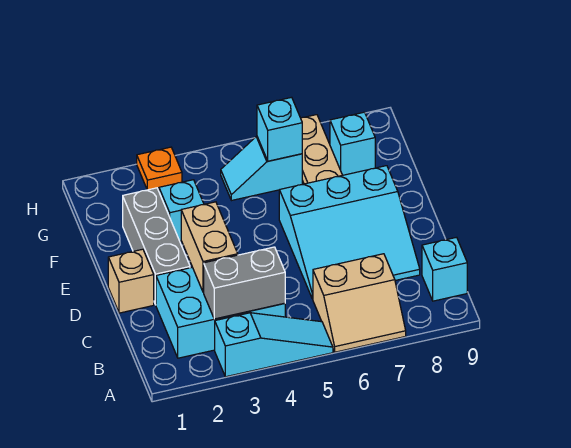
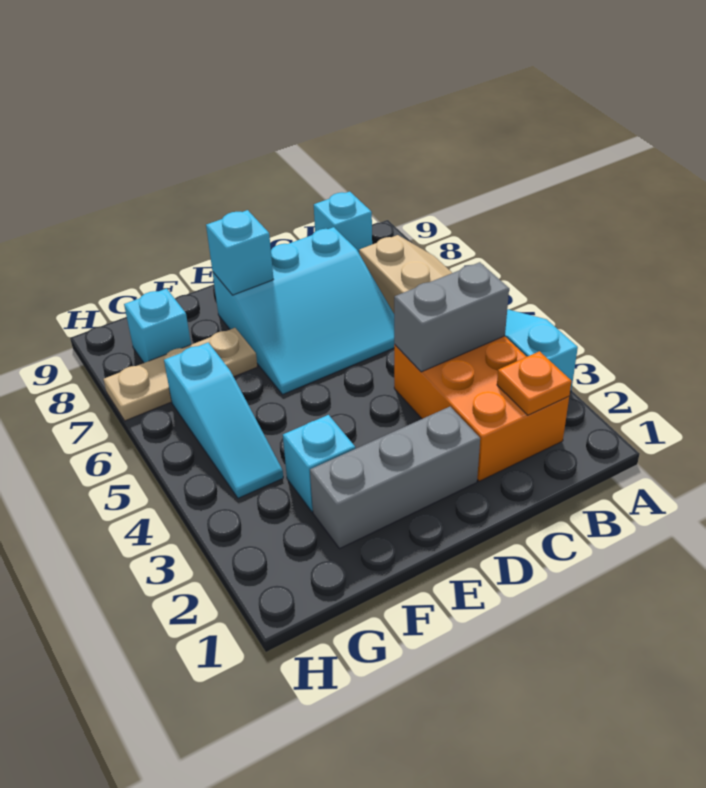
cyan brick B2:C4 level 1 -> orange brick B2:C4 level 1
grey brick B3:B4 level 2 -> grey brick B4:C4 level 2
tan brick C3:D3 level 2 -> none
cyan slope C6:E8 level 1 top E -> cyan slope C6:E8 level 1 top 8
tan brick D1 level 1 -> none
cyan slope G5:G6 level 1 top 6 -> cyan slope G4:G6 level 1 top 6
cyan brick G6 level 2 -> cyan brick E8 level 2
orange plate H3 level 1 -> orange plate B2 level 2

